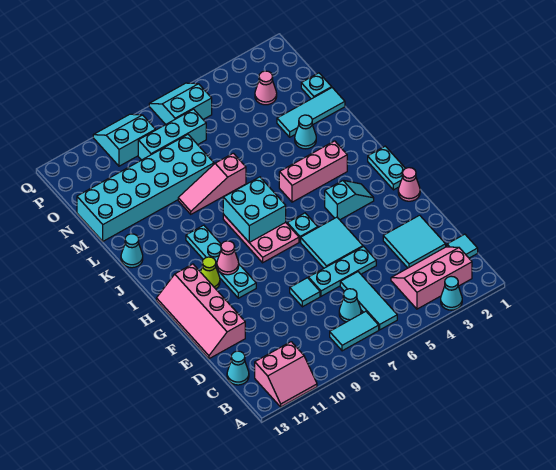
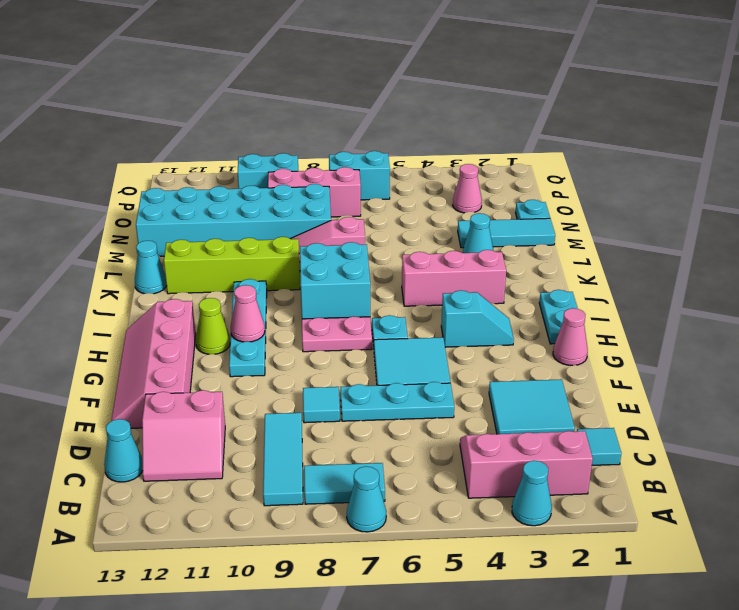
pink slope A11:B12 level 1 top B -> pink slope C11:D12 level 1 top D
cyan tile B6:D6 level 1 -> cyan tile B9:D9 level 1
cyan cone C7 level 1 -> cyan cone A7 level 1
none -> lime brick K9:K12 level 1
cyan brick O7:O9 level 1 -> pink brick O7:O9 level 1

